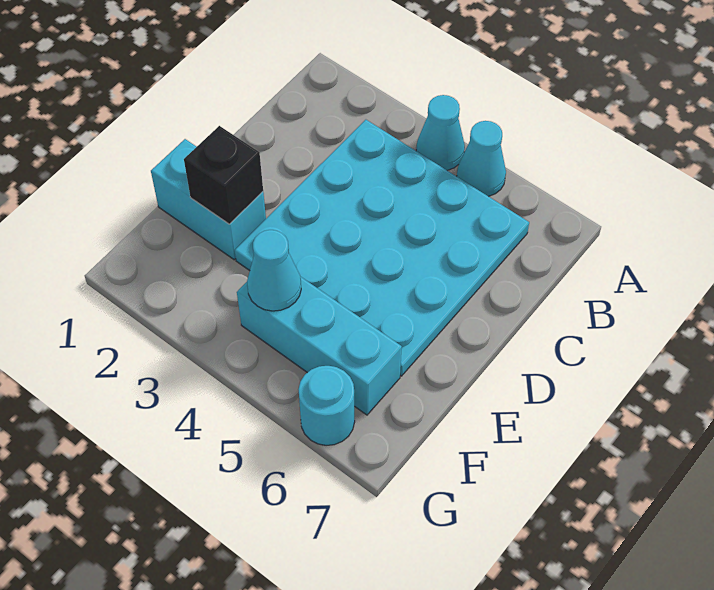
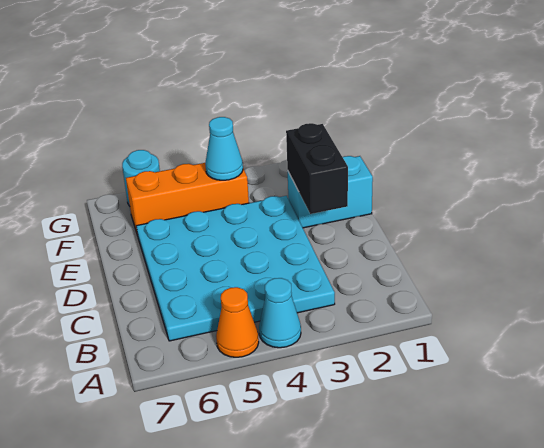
cyan cone A5 level 1 -> orange cone A5 level 1
black brick E2 level 2 -> black brick D2:E2 level 2
cyan brick F4:F6 level 1 -> orange brick F4:F6 level 1

